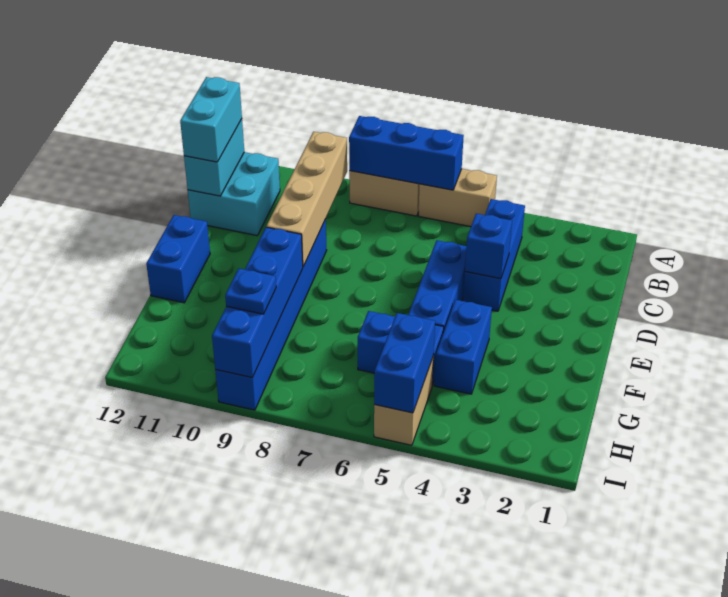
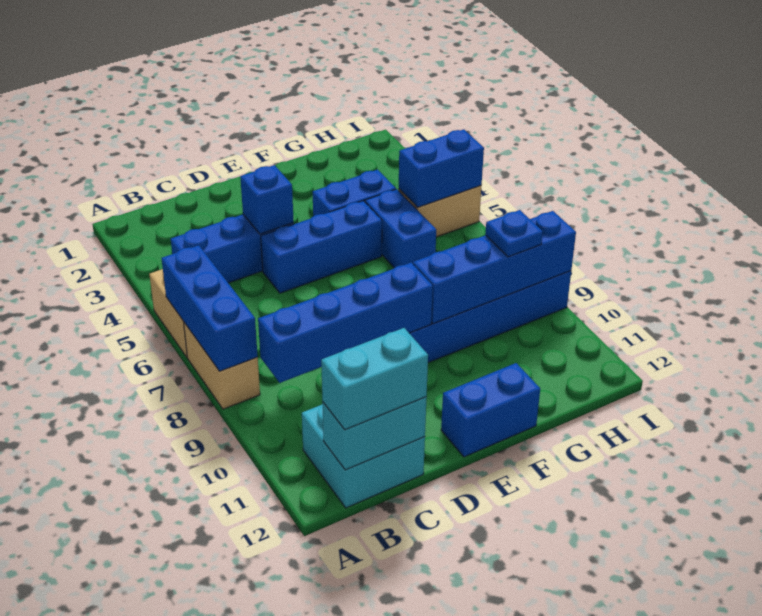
tan brick B9:E9 level 2 -> blue brick B9:E9 level 2

